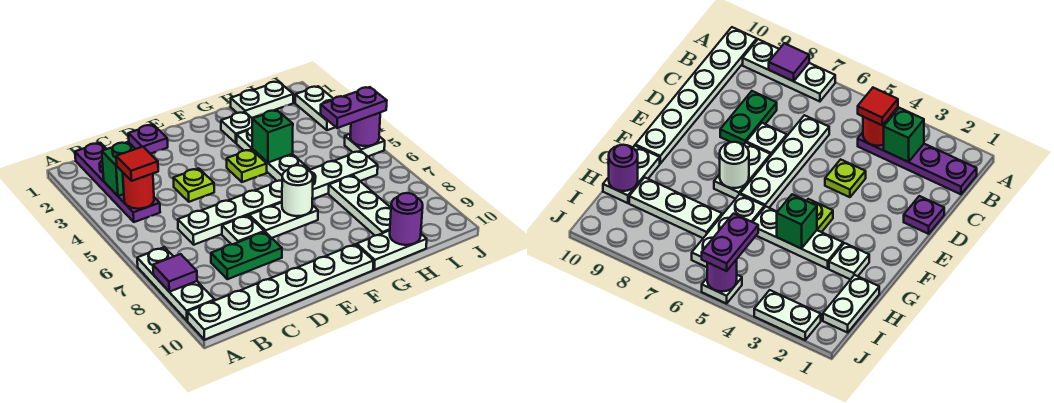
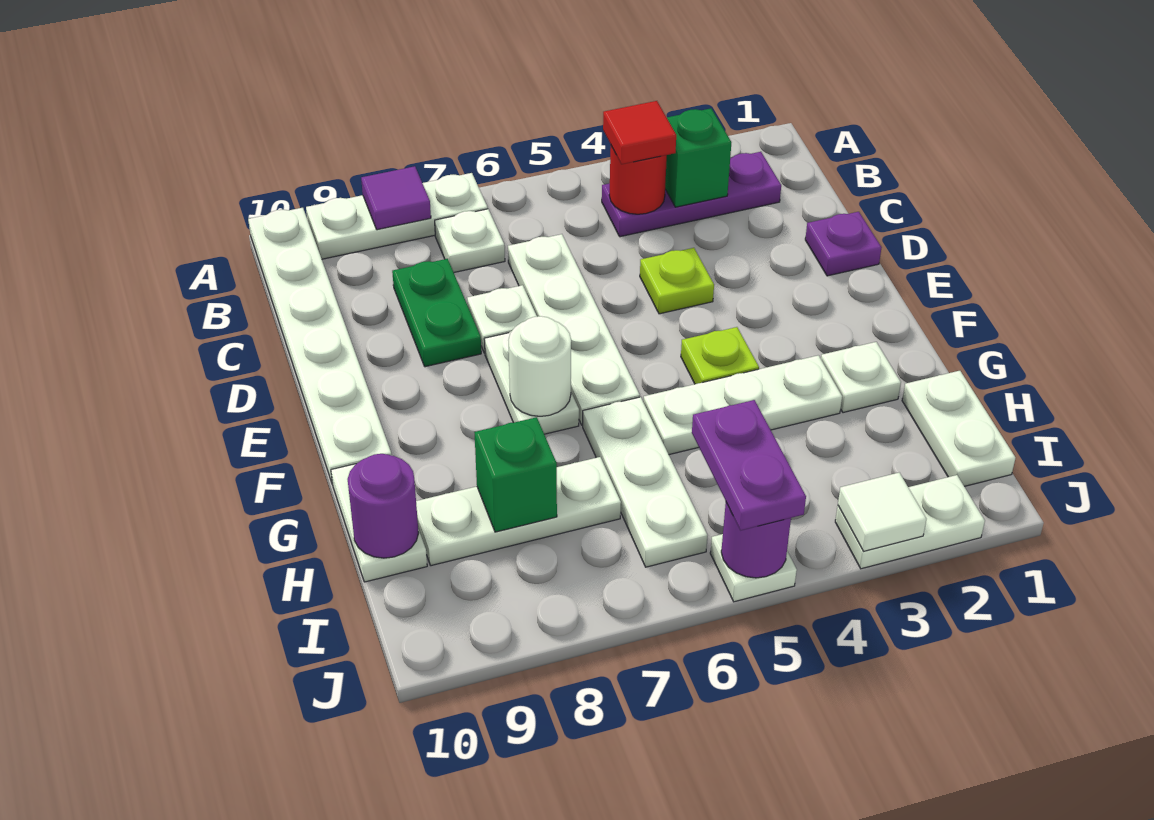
purple plate B1:B4 level 1 -> purple plate B2:B4 level 1
none -> white plate B7 level 1
green brick G4 level 2 -> green brick H8 level 2
none -> white tile J3 level 2

